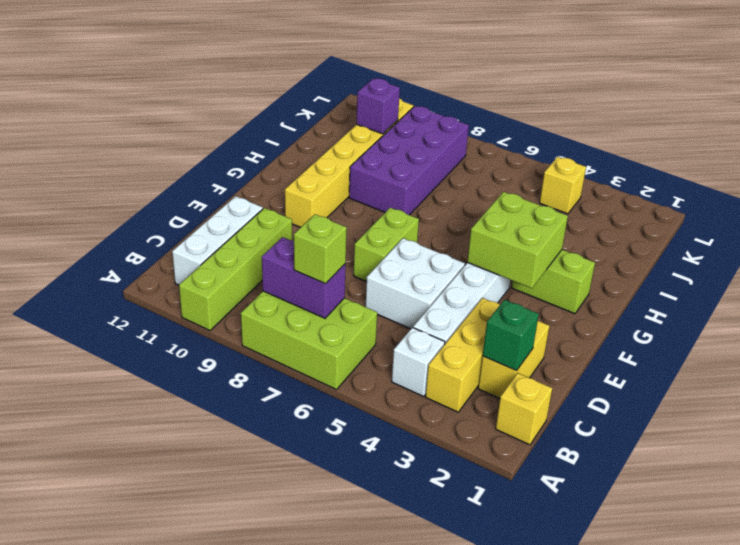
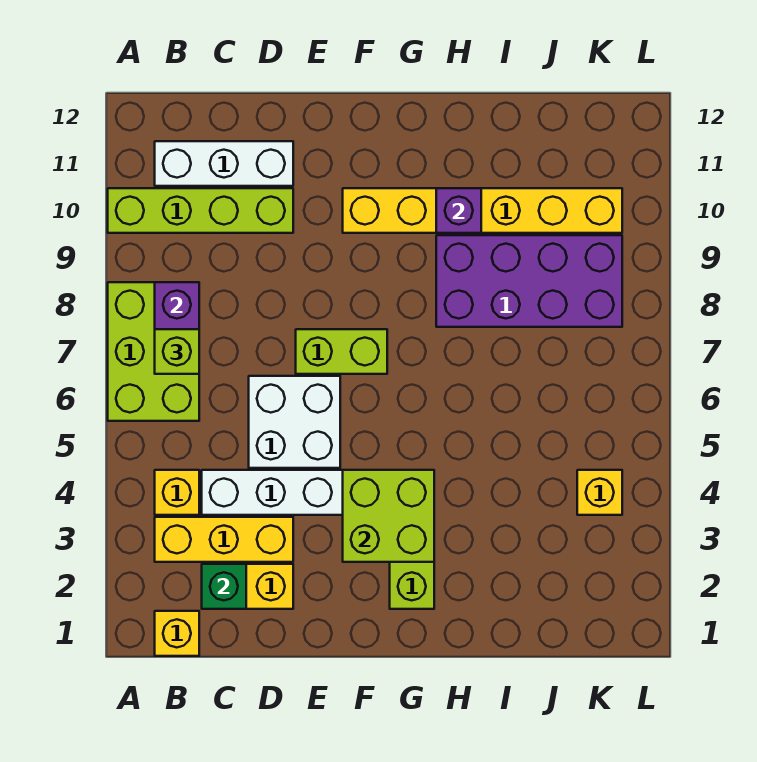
white brick B4 level 1 -> yellow brick B4 level 1
purple brick J10 level 2 -> purple brick H10 level 2

